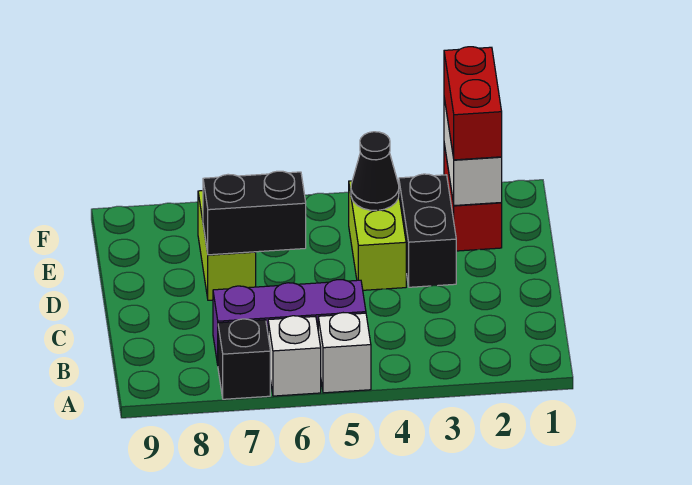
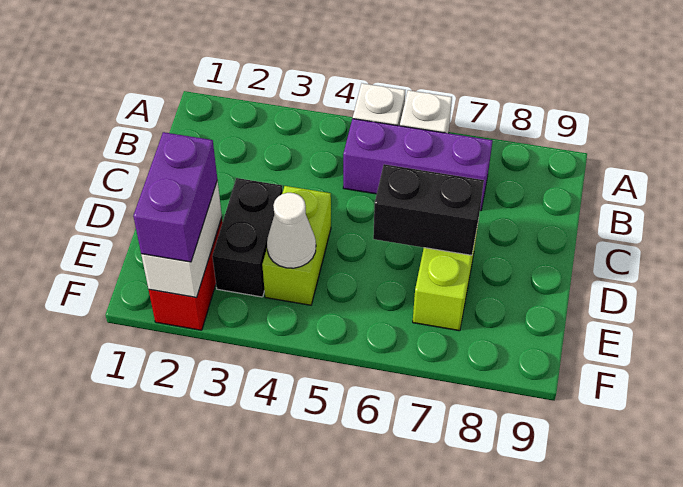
black brick A7 level 1 -> none
red brick E2:F2 level 3 -> purple brick E2:F2 level 3
black cone E4 level 2 -> white cone E4 level 2

